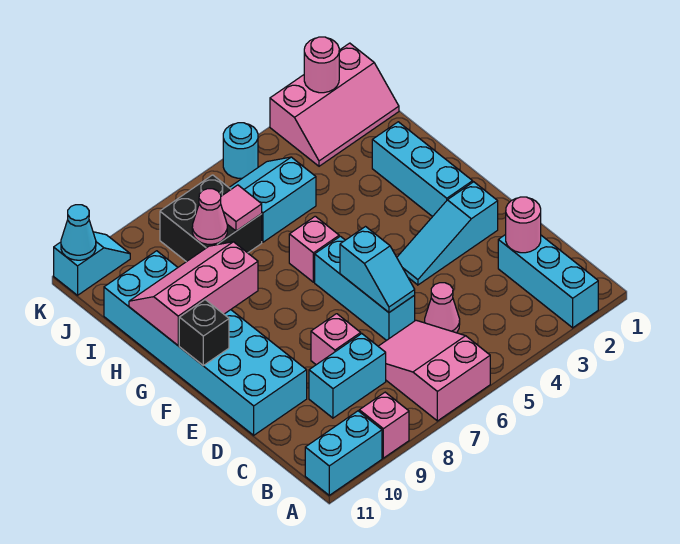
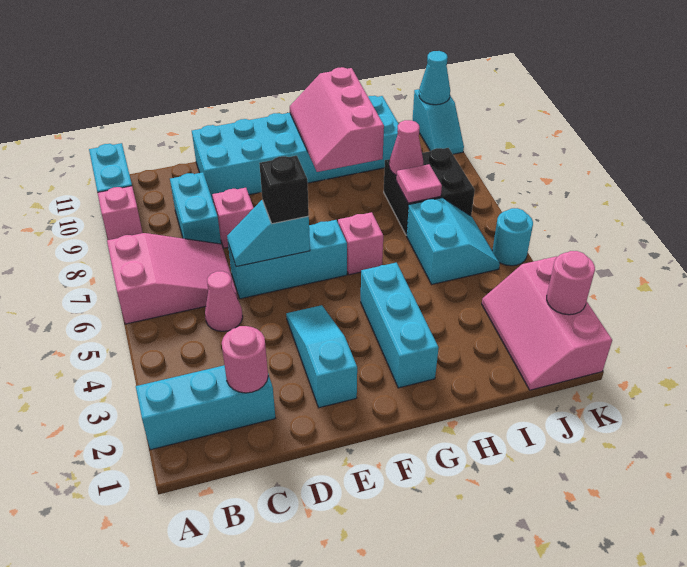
cyan brick F2:H2 level 1 -> cyan brick G2:G4 level 1
black brick F11 level 2 -> black brick E6 level 3
pink slope G9:H11 level 2 top G -> pink slope G9:H11 level 2 top H

